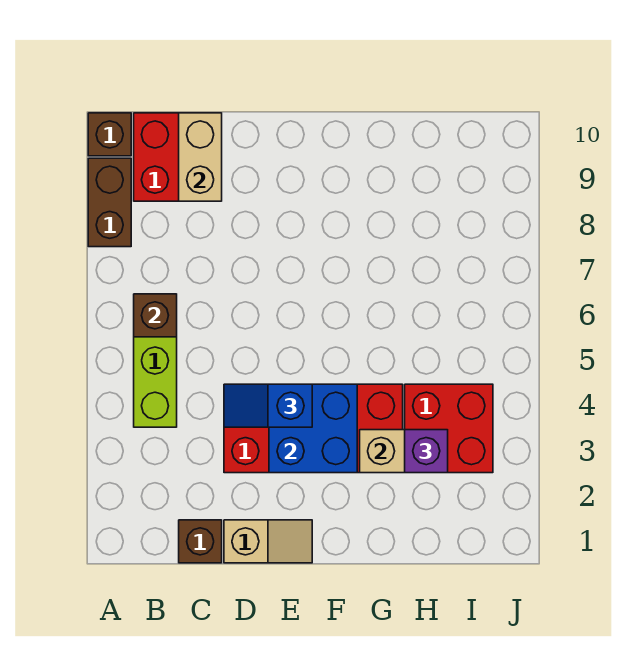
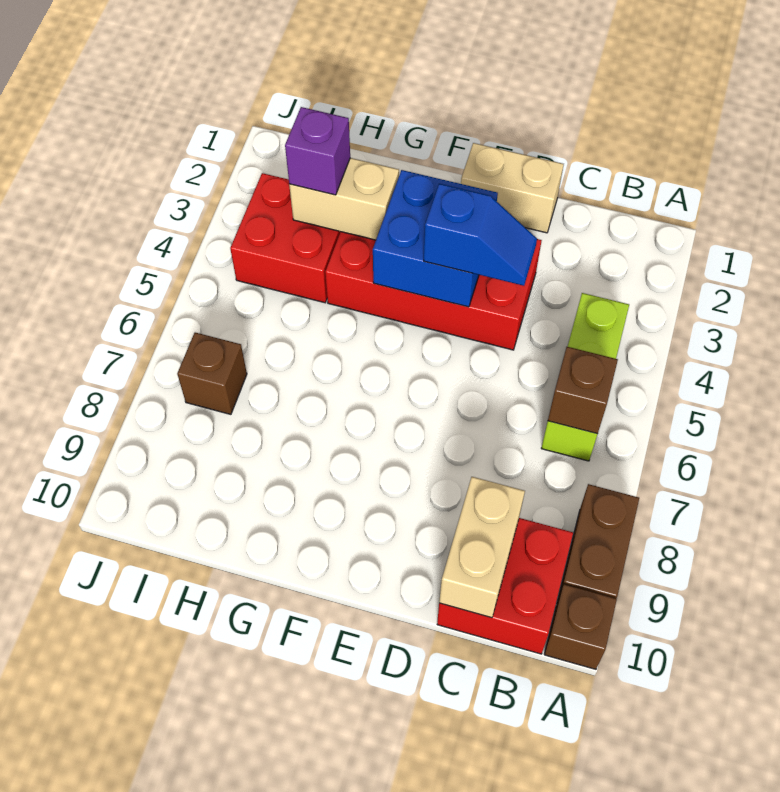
brown brick C1 level 1 -> brown brick I7 level 1
tan slope D1:E1 level 1 top D -> tan brick D1:E1 level 1

